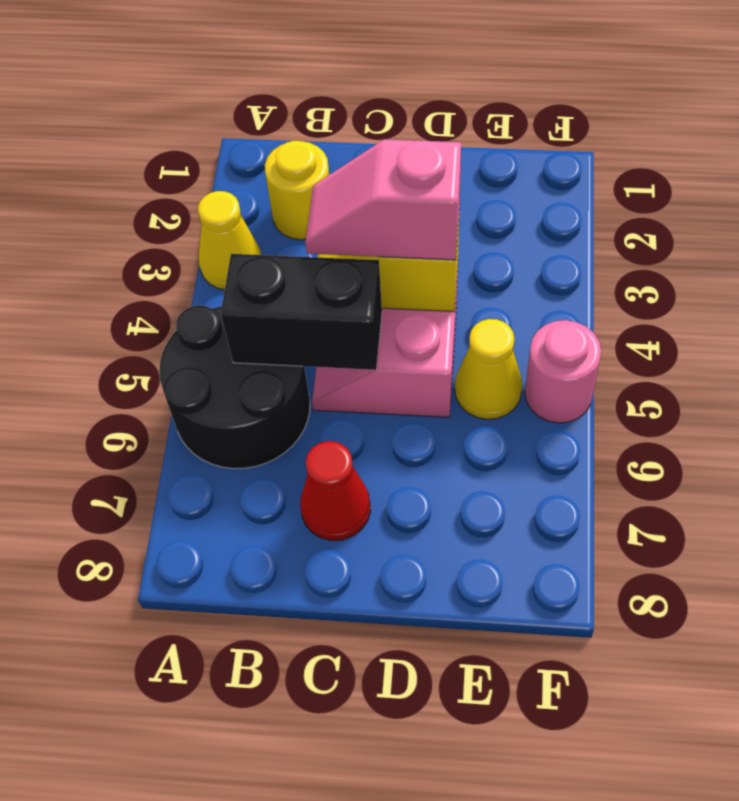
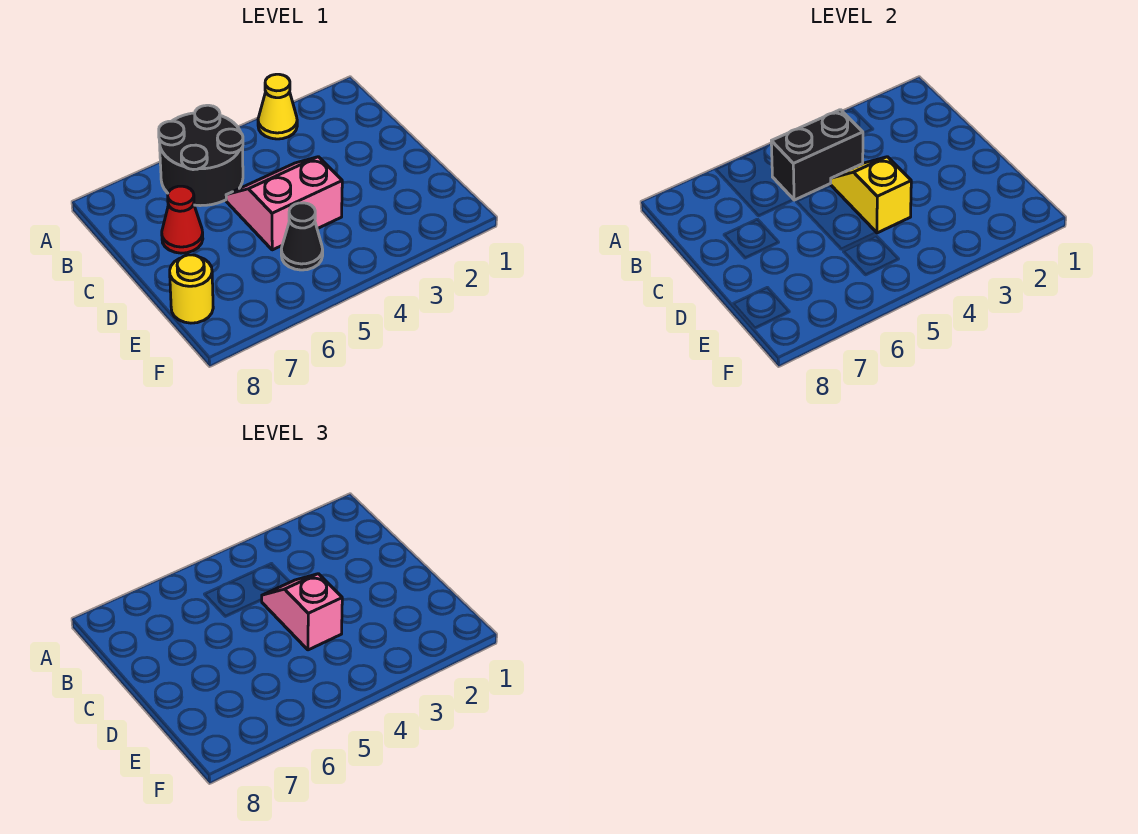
yellow round brick B2 level 1 -> yellow round brick E8 level 1
black brick B5:C5 level 2 -> black brick B4:B5 level 2
yellow cone E5 level 1 -> black cone E5 level 1
pink round brick F5 level 1 -> none

